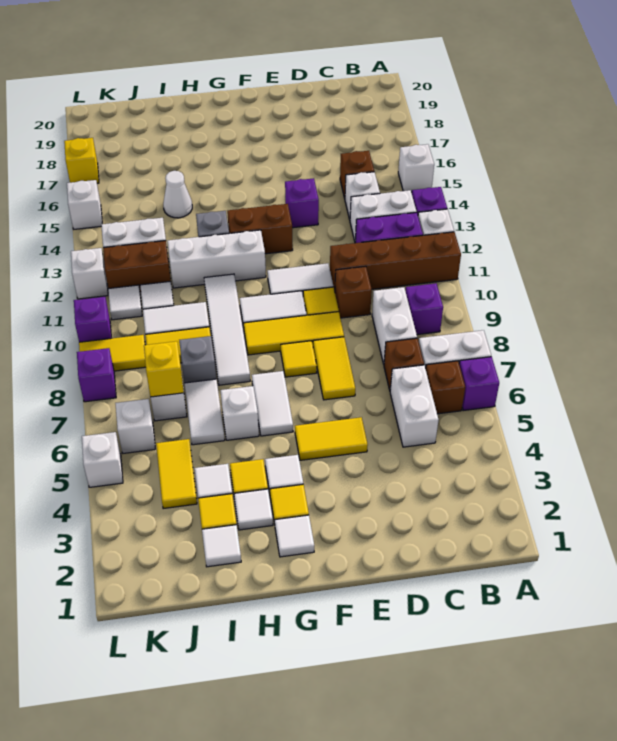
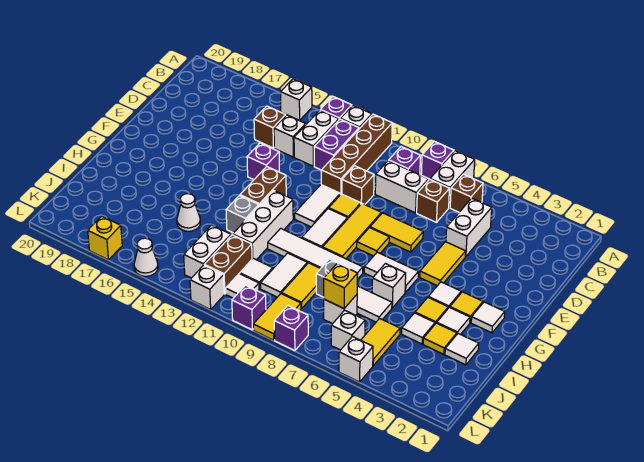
purple brick A6 level 1 -> purple brick A8 level 1
white brick C5:C6 level 1 -> white brick C5:D5 level 1
yellow tile J4:J5 level 1 -> yellow tile J5:K5 level 1
white brick L15 level 1 -> white cone L15 level 1

